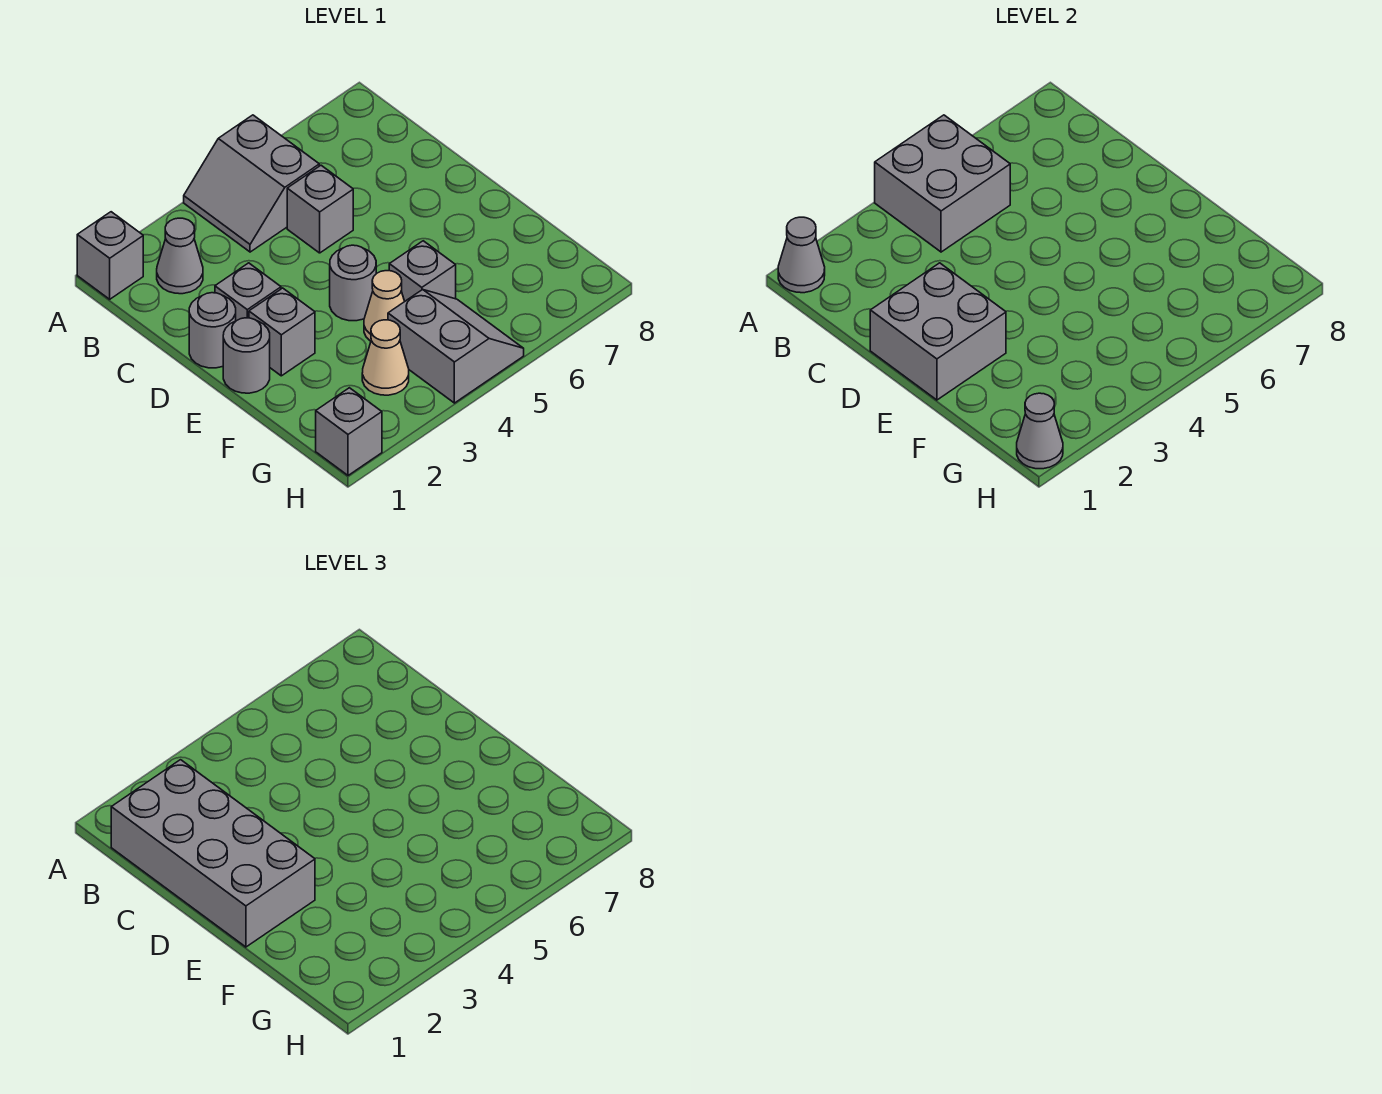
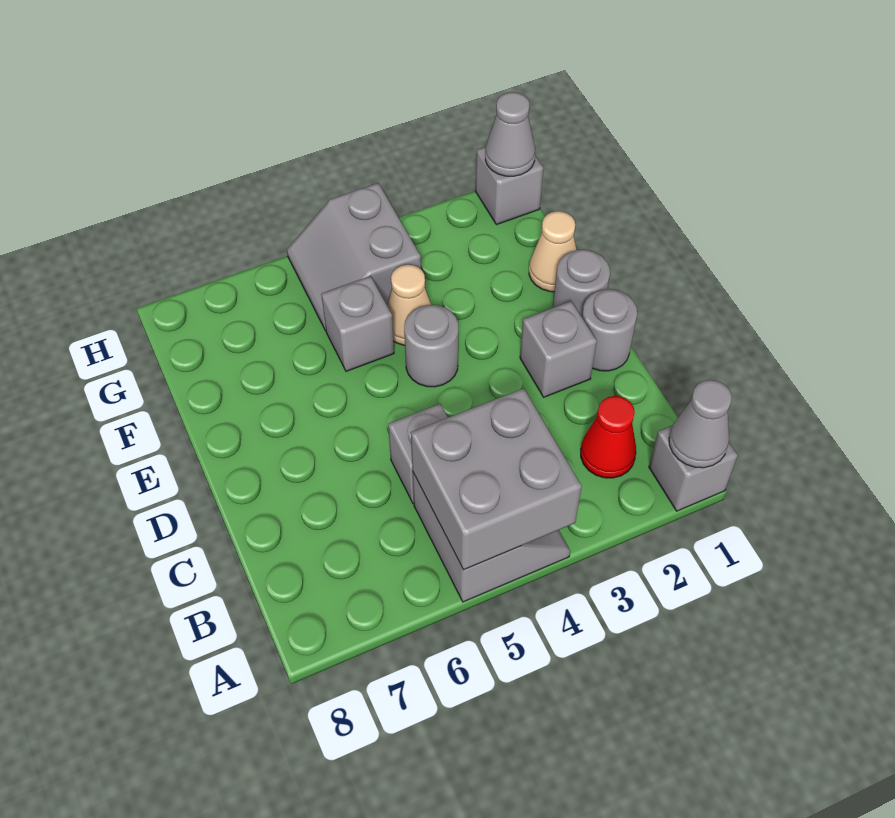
grey brick B1:E2 level 3 -> none
grey cone B2 level 1 -> red cone B2 level 1
grey brick D1:E2 level 2 -> none
grey brick E2 level 1 -> none
tan cone G3 level 1 -> tan cone F1 level 1

